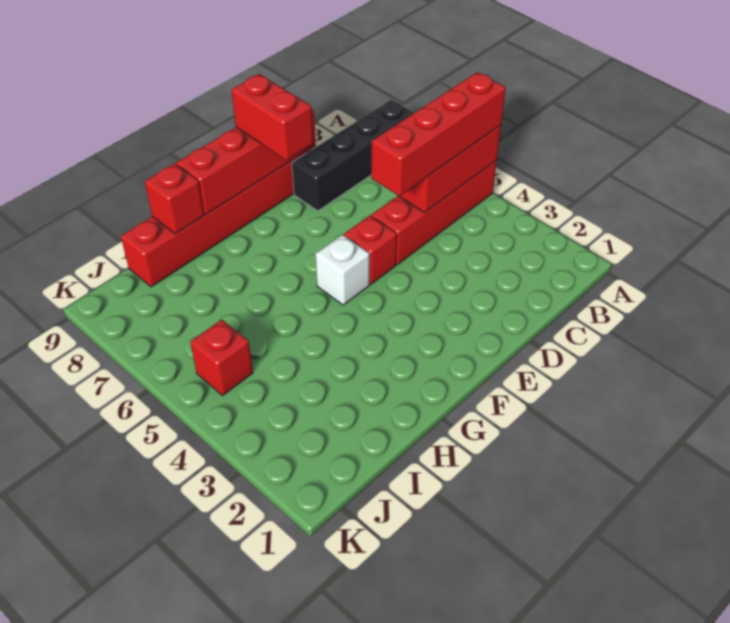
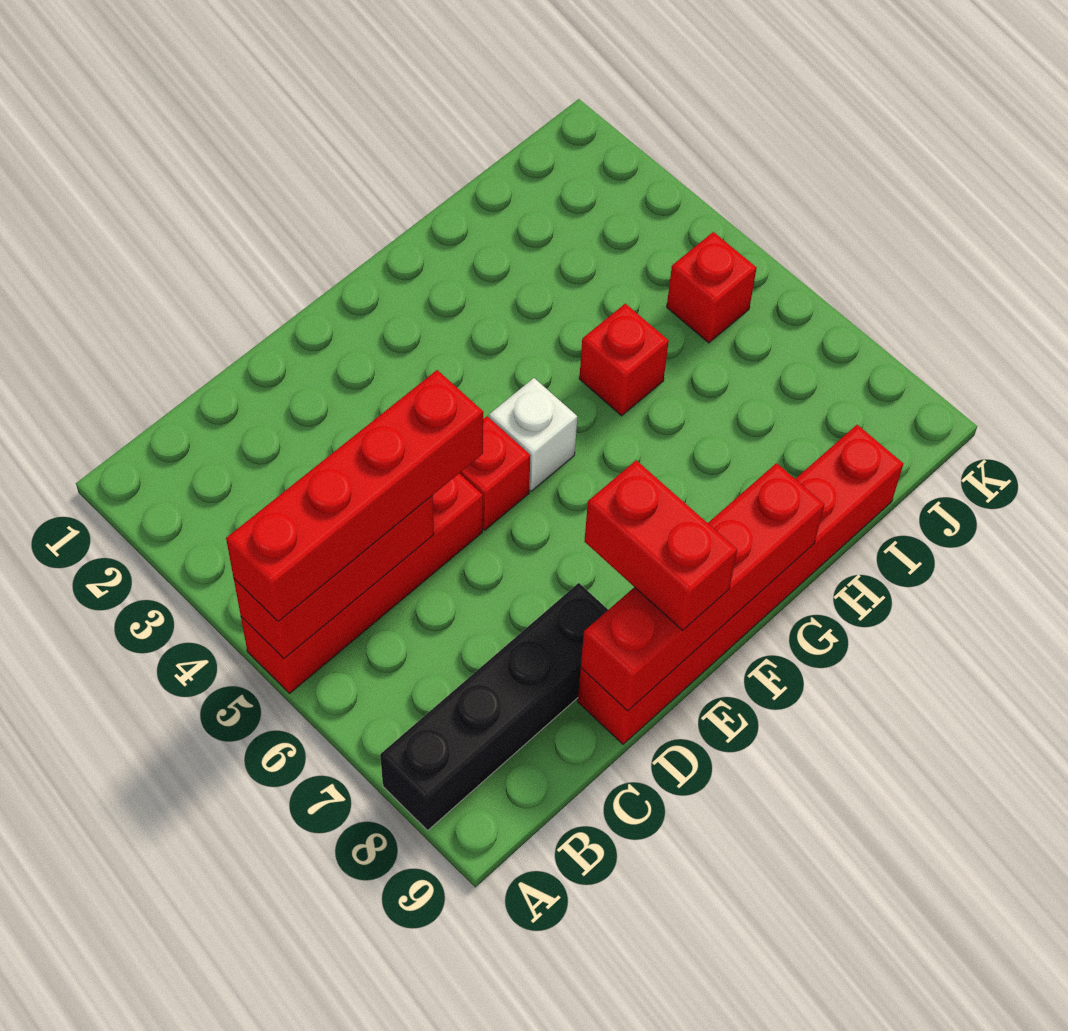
red brick H9 level 2 -> red brick H5 level 1

